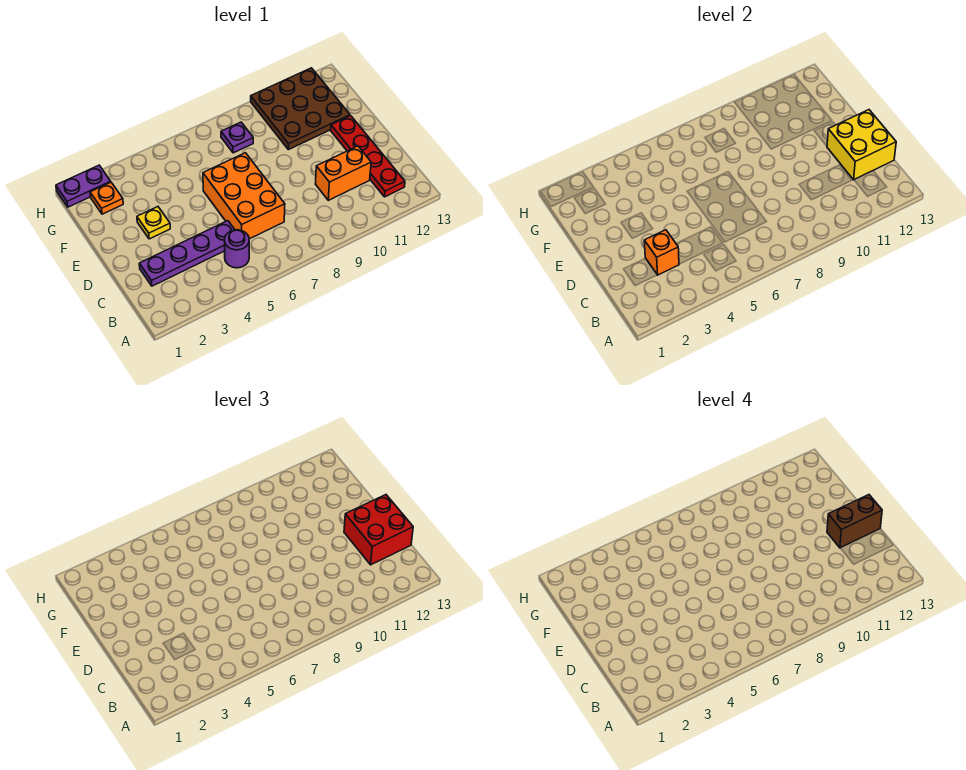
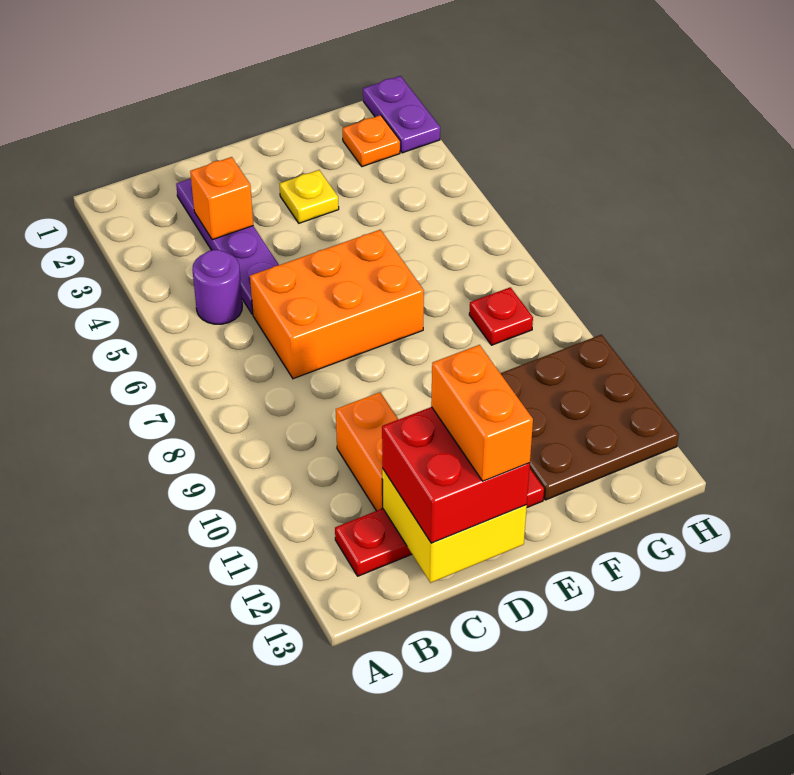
brown brick D12:D13 level 4 -> orange brick D12:D13 level 4
purple plate G8 level 1 -> red plate G8 level 1

